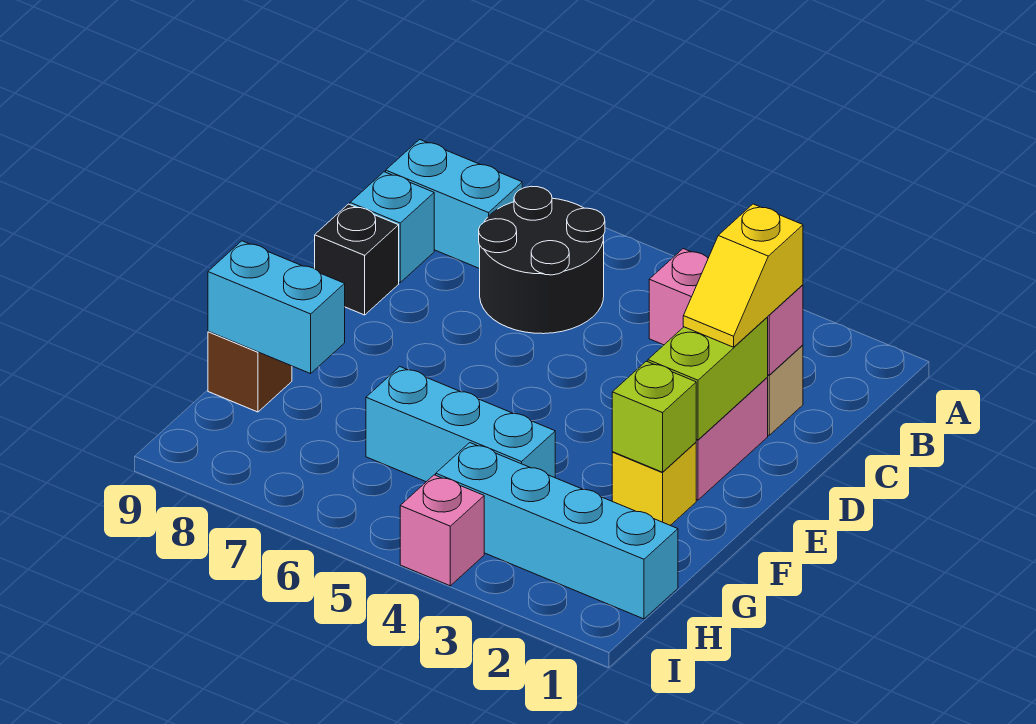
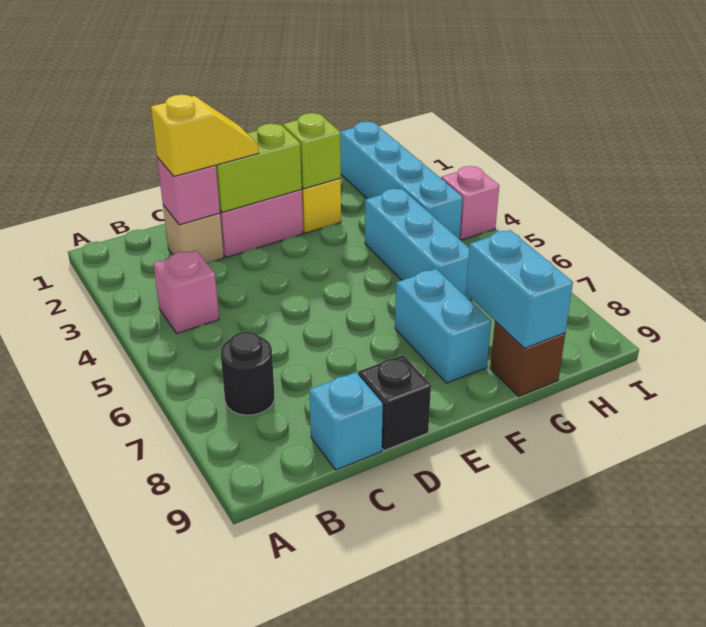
black round brick B6:C7 level 1 -> black round brick B7 level 1
cyan brick B8:B9 level 1 -> cyan brick F7:F8 level 1

